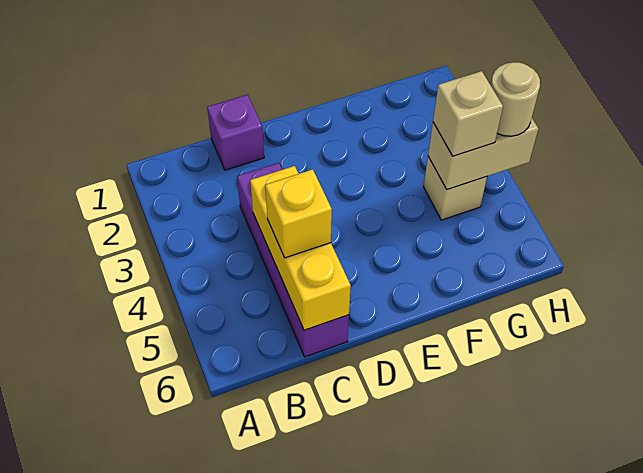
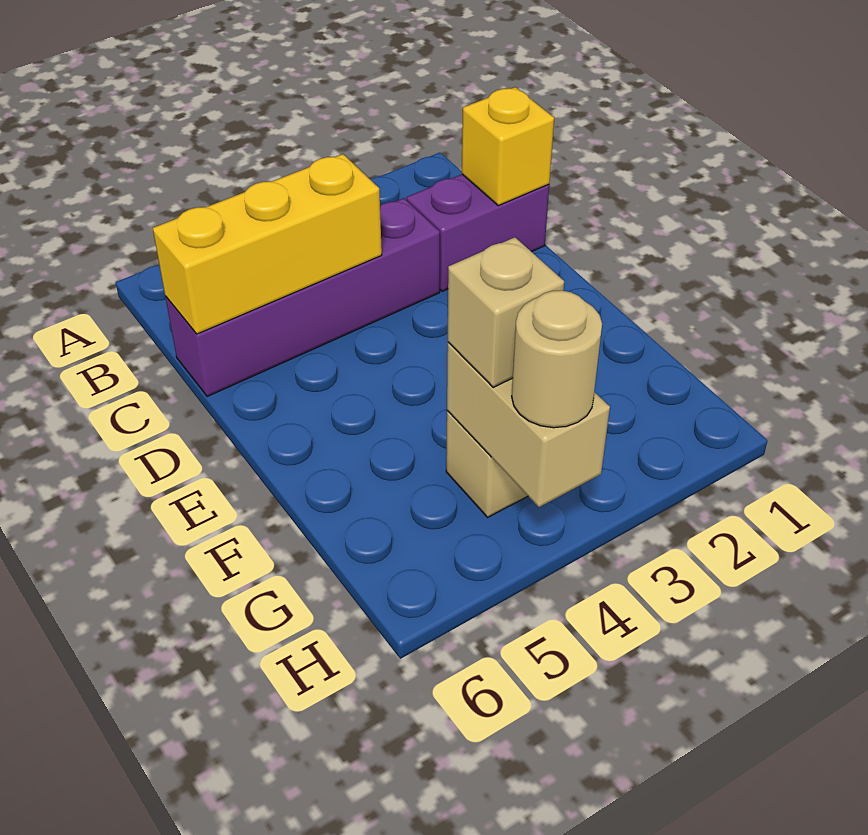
purple brick C1 level 1 -> purple brick C1:C2 level 1
yellow brick C5 level 3 -> yellow brick C1 level 2

